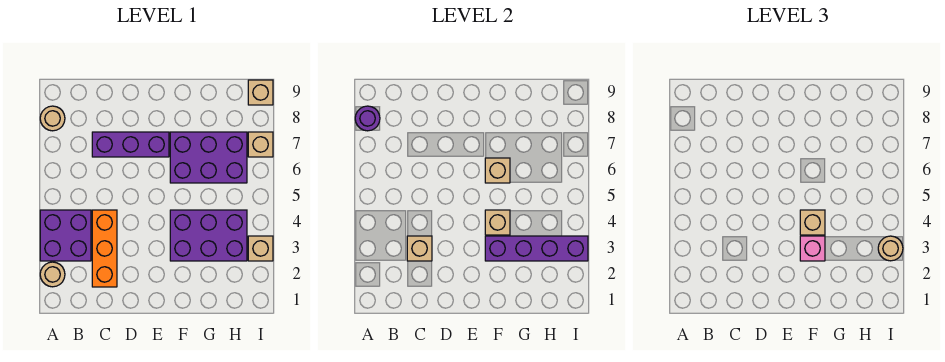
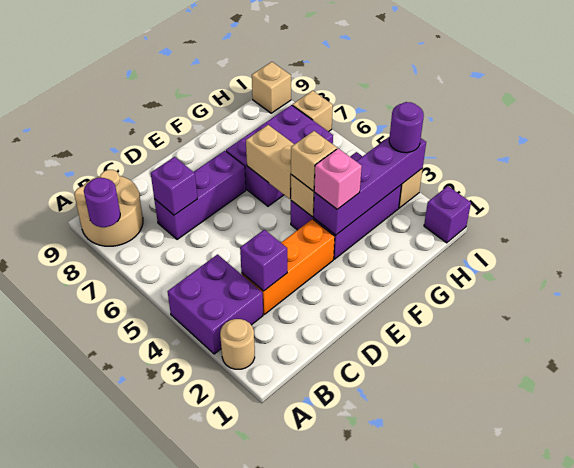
tan round brick A8 level 1 -> tan round brick A8:B9 level 1
orange brick C2:C4 level 1 -> orange brick C3:E3 level 1
tan brick C3 level 2 -> purple brick C3 level 2
none -> purple brick C7 level 2
tan brick F6 level 2 -> tan brick F5:F6 level 2
none -> purple brick I1 level 1
tan round brick I3 level 3 -> purple round brick I3 level 3

